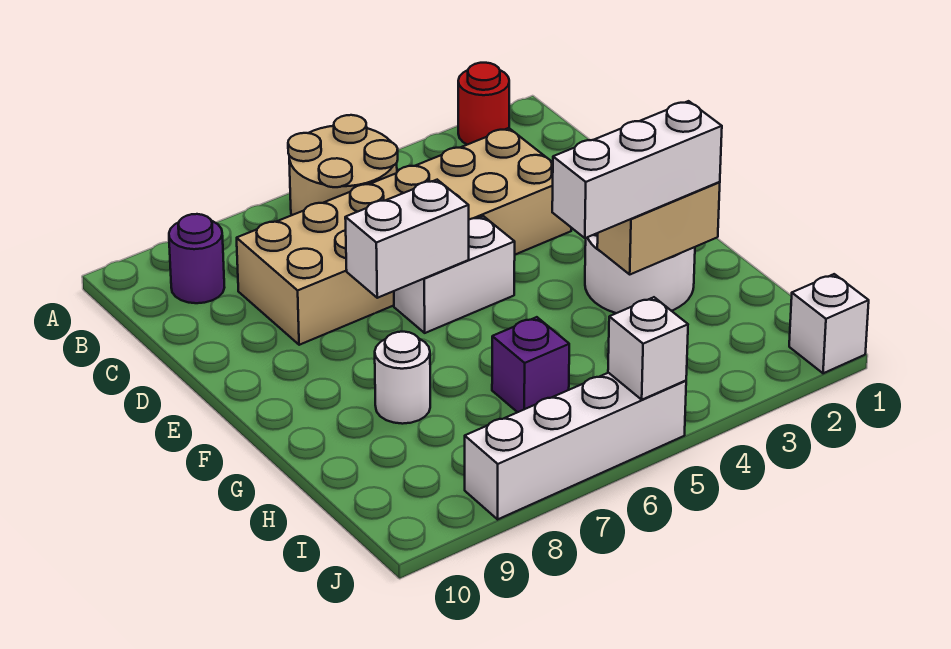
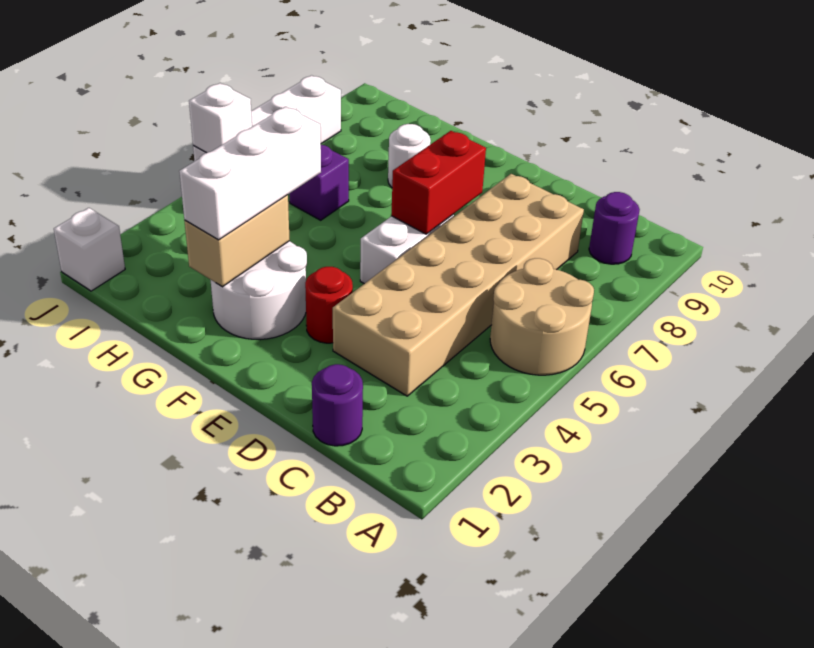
red round brick A2 level 1 -> red round brick E3 level 1
none -> purple round brick C1 level 1
white brick E6:E7 level 2 -> red brick E6:E7 level 2

